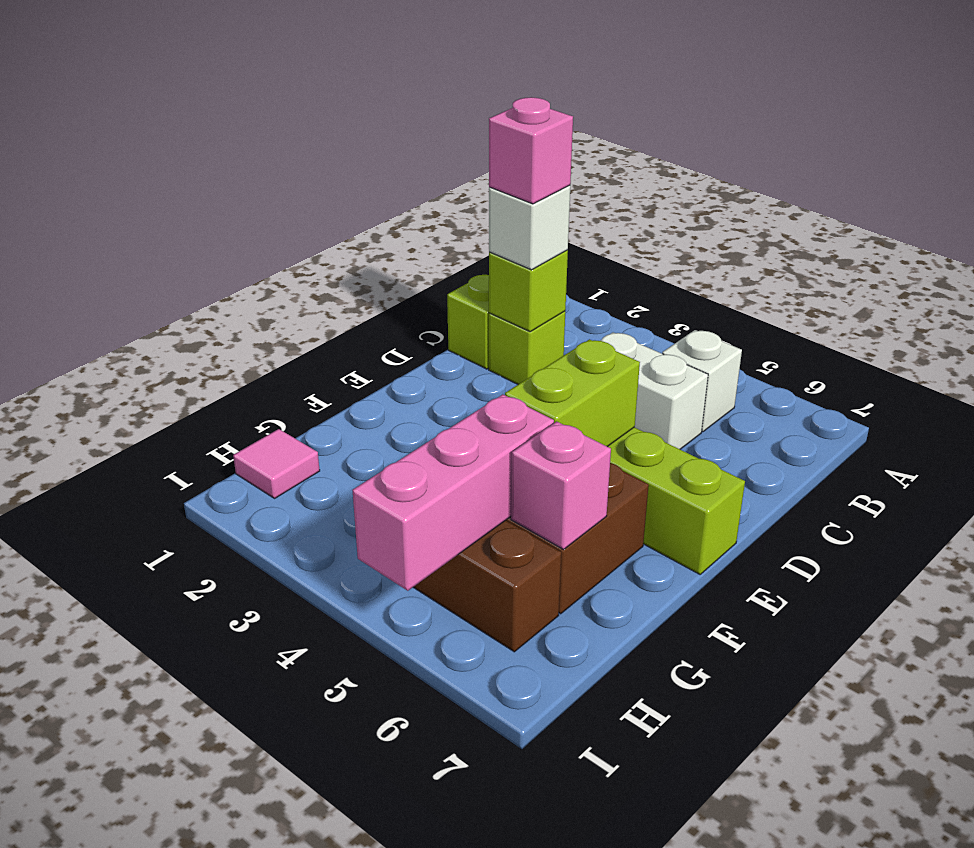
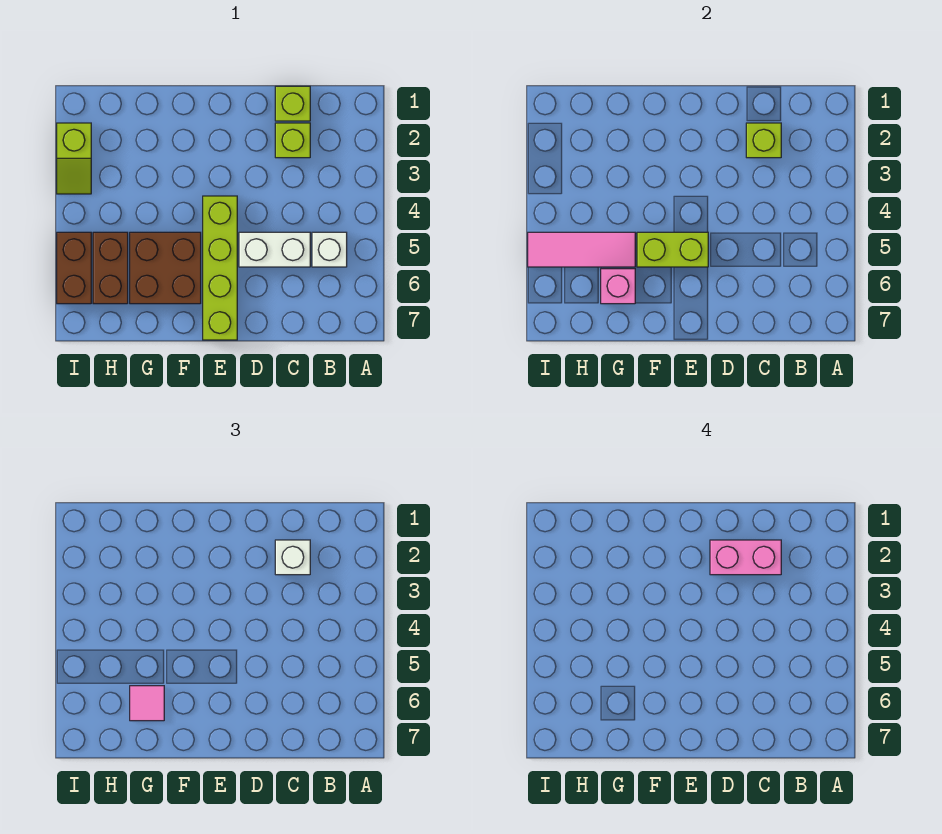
pink brick C2 level 4 -> pink brick C2:D2 level 4
white brick C4:C5 level 1 -> white brick C5:D5 level 1
pink brick G5:I5 level 2 -> pink tile G5:I5 level 2
pink tile H1 level 1 -> pink tile G6 level 3
none -> lime slope I2:I3 level 1 top 2
none -> brown brick I5:I6 level 1

